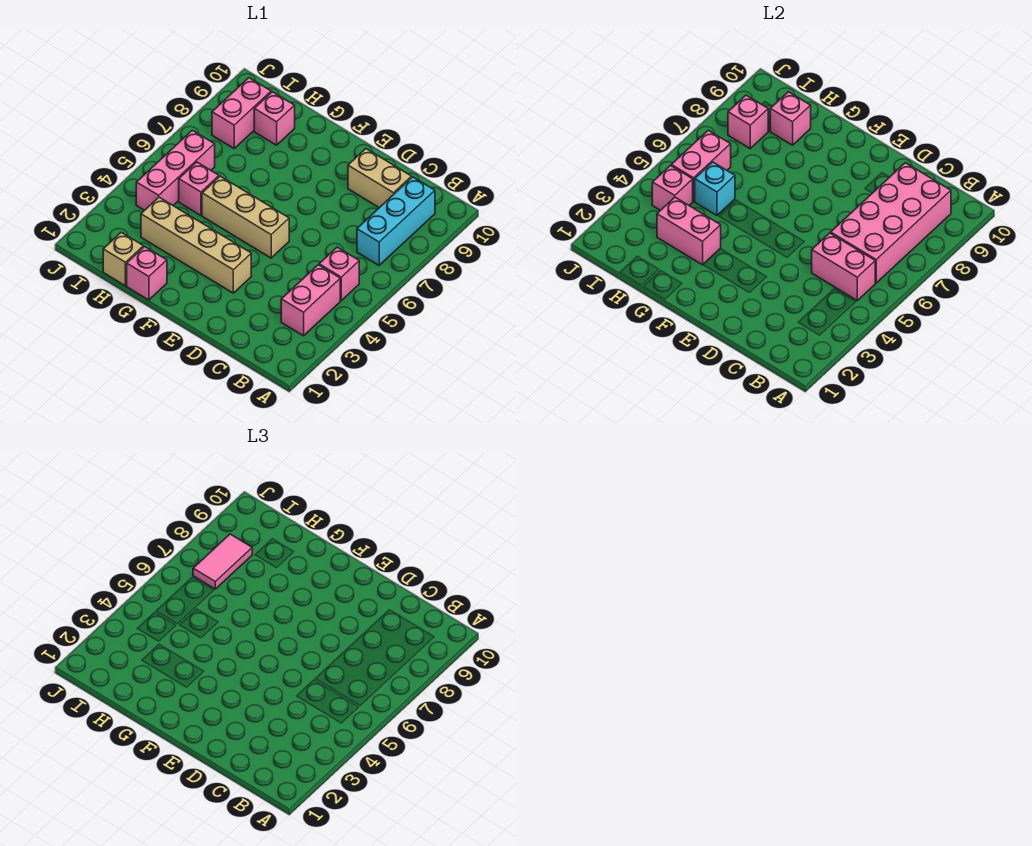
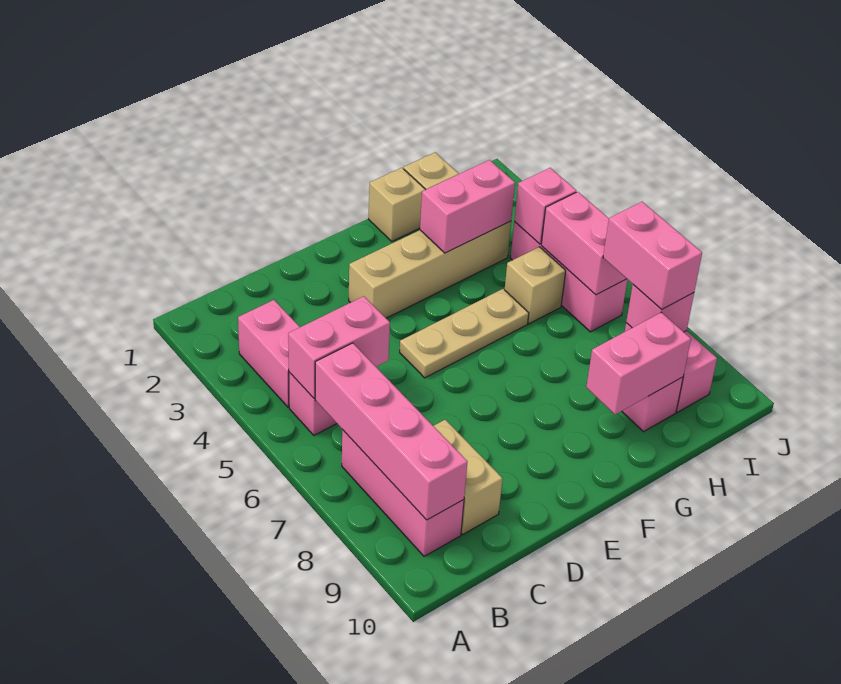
pink brick B6:C9 level 2 -> pink brick B6:B9 level 2
cyan brick B7:B9 level 1 -> pink brick B7:B9 level 1
tan brick C9:D9 level 1 -> tan brick C8:C9 level 1
tan brick E5:G5 level 1 -> tan plate E5:G5 level 1
pink brick G1 level 1 -> tan brick G1 level 1
pink brick H5 level 1 -> tan brick H5 level 1
cyan brick H5 level 2 -> none
pink brick H9 level 2 -> pink brick G9:H9 level 2
pink tile I7:I8 level 3 -> pink brick I7:I8 level 3

